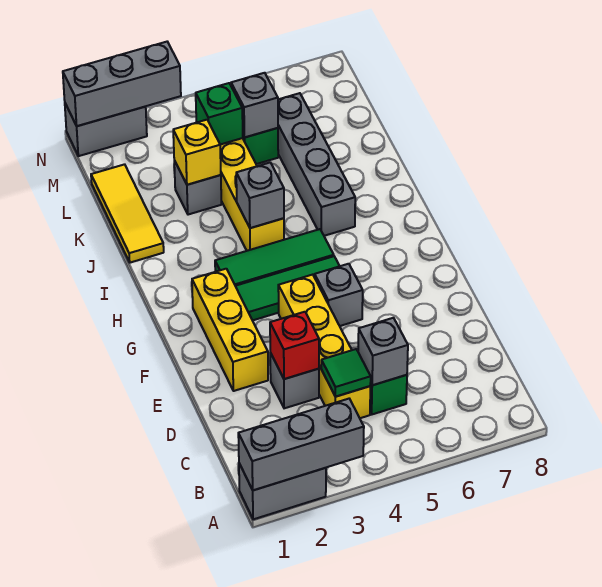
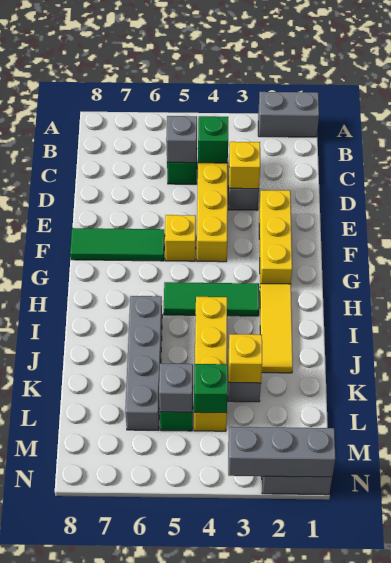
grey brick A1:A3 level 2 -> none
green tile C4 level 2 -> green brick C4 level 2
red brick D3 level 2 -> yellow brick D3 level 2
grey brick F5 level 1 -> yellow brick F5 level 1
green tile G3:G5 level 1 -> green tile F6:F8 level 1
grey brick I4 level 2 -> none
yellow tile J1:L1 level 1 -> yellow tile H2:J2 level 1

